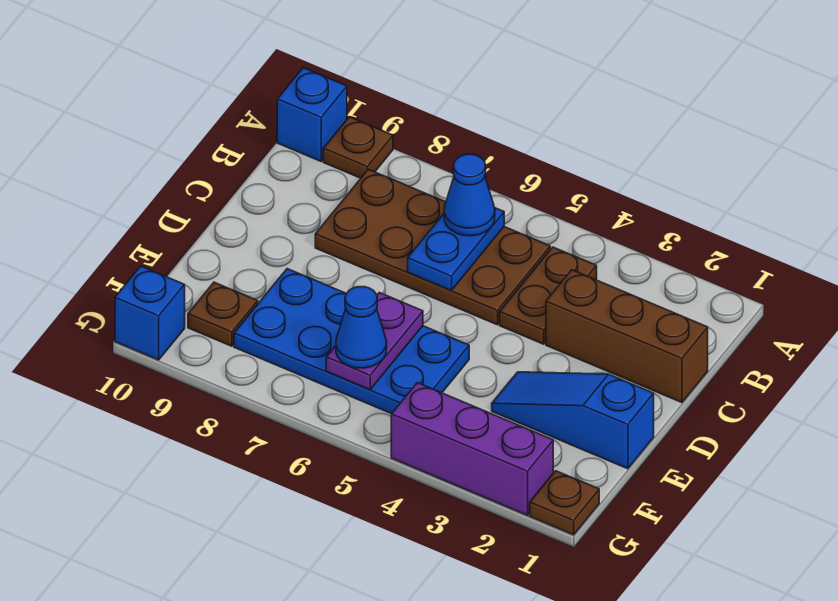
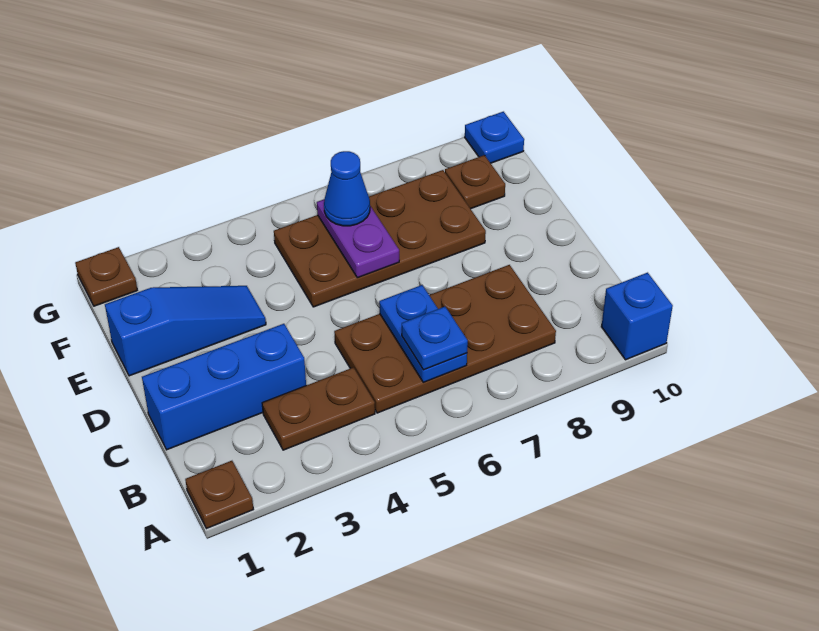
brown plate A9 level 1 -> brown plate A1 level 1
brown plate B4:C4 level 1 -> brown plate B3:B4 level 1
blue cone B6 level 3 -> blue plate B6 level 3
brown brick C1:C3 level 1 -> blue brick C1:C3 level 1
blue plate E5:F8 level 1 -> brown plate E5:F8 level 1
purple brick G2:G4 level 1 -> none
blue brick G10 level 1 -> blue plate G10 level 1

